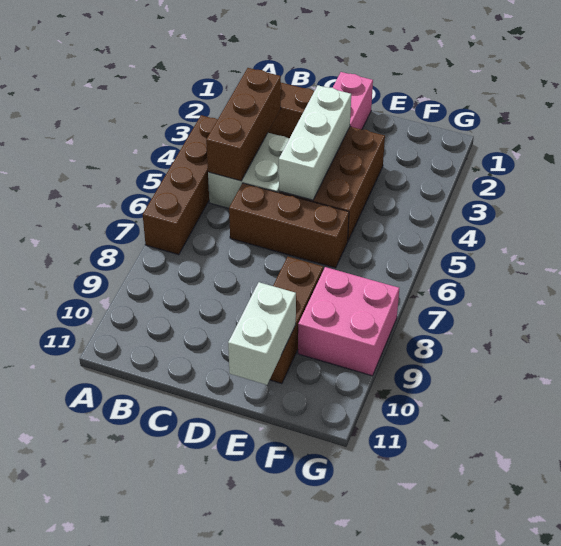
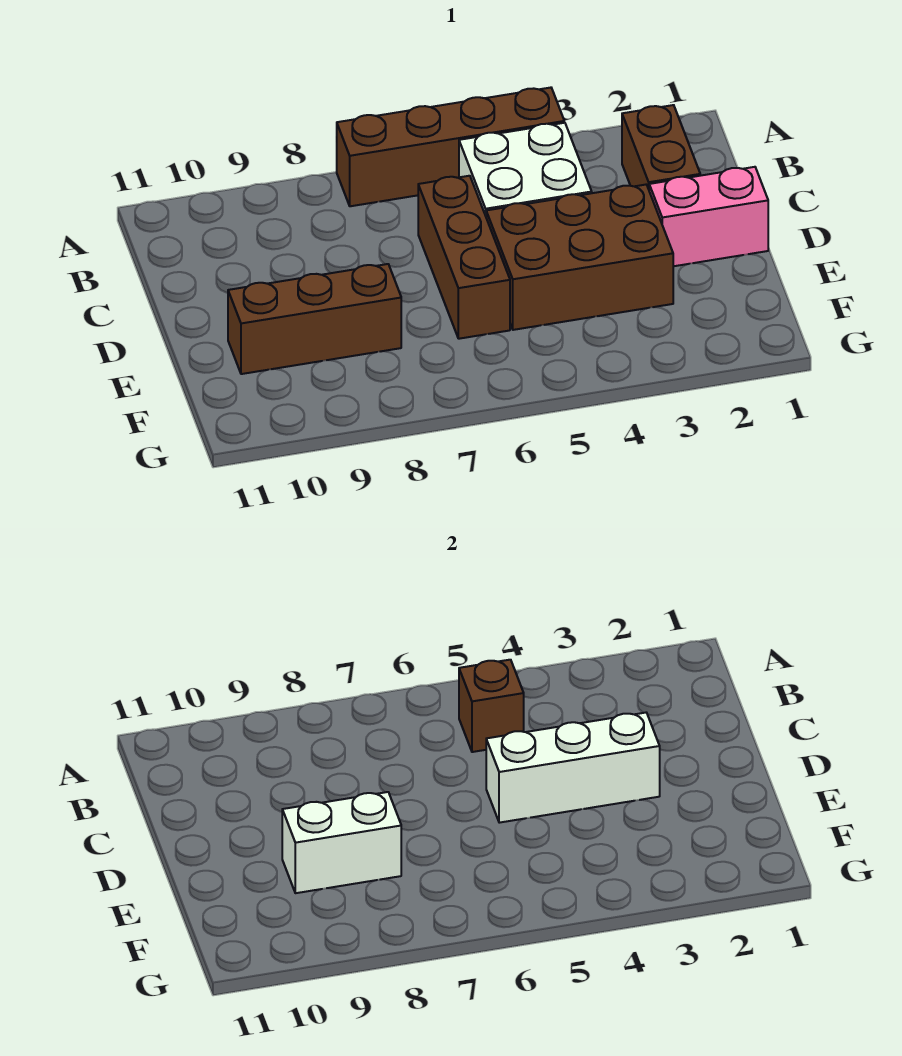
brown brick B3:B5 level 2 -> brown brick B5 level 2
white brick E10:E11 level 2 -> white brick E8:E9 level 2
pink brick F8:G9 level 1 -> none

